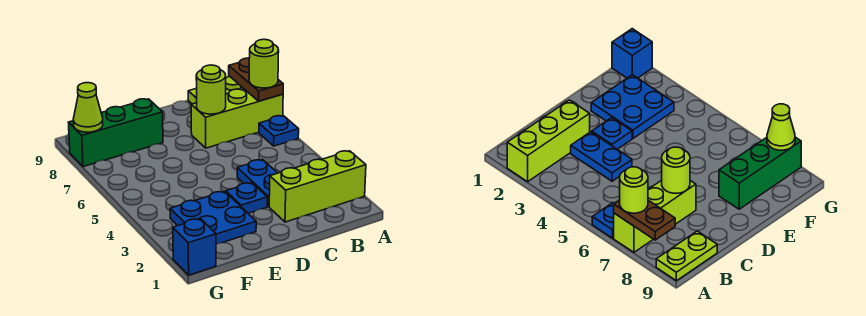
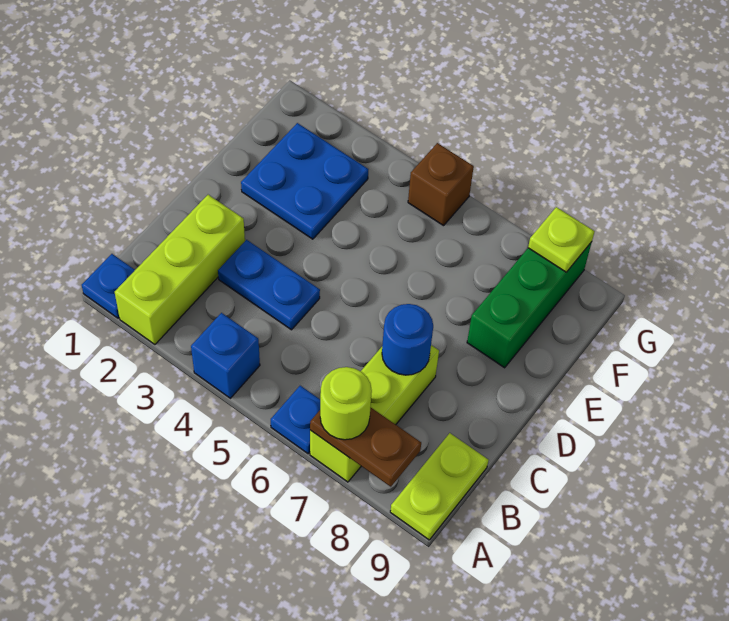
lime round brick C7 level 2 -> blue round brick C7 level 2
blue plate D3 level 1 -> blue plate A1 level 1
blue brick G1 level 1 -> blue brick A4 level 1
none -> brown brick G5 level 1
lime cone G8 level 2 -> lime plate G8 level 2

